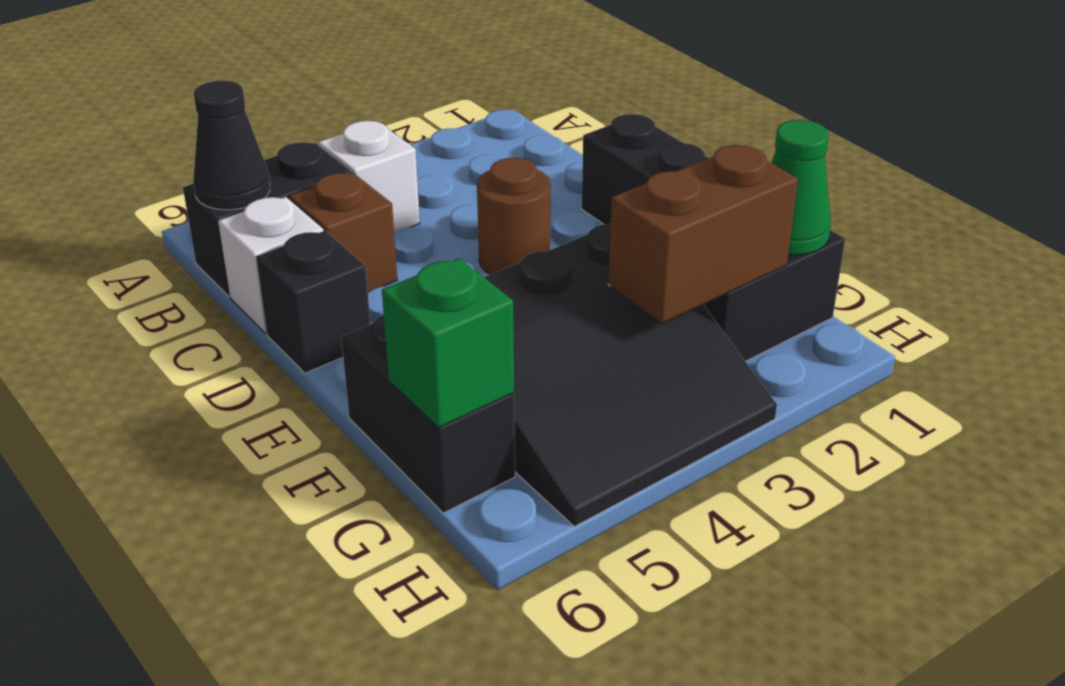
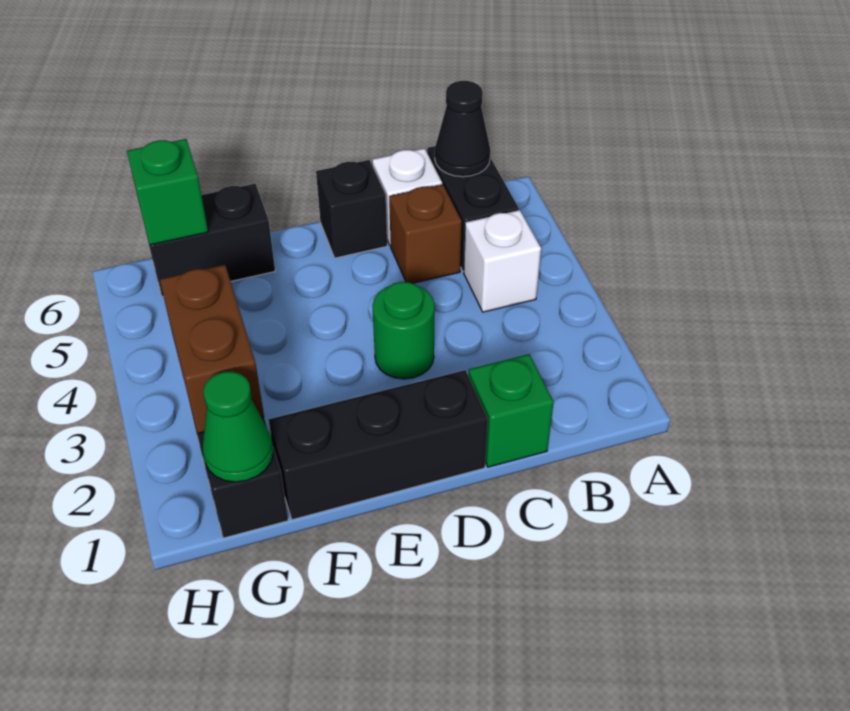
none -> green brick C1 level 1
brown round brick D3 level 1 -> green round brick D3 level 1
black slope F3:H5 level 1 top F -> none

